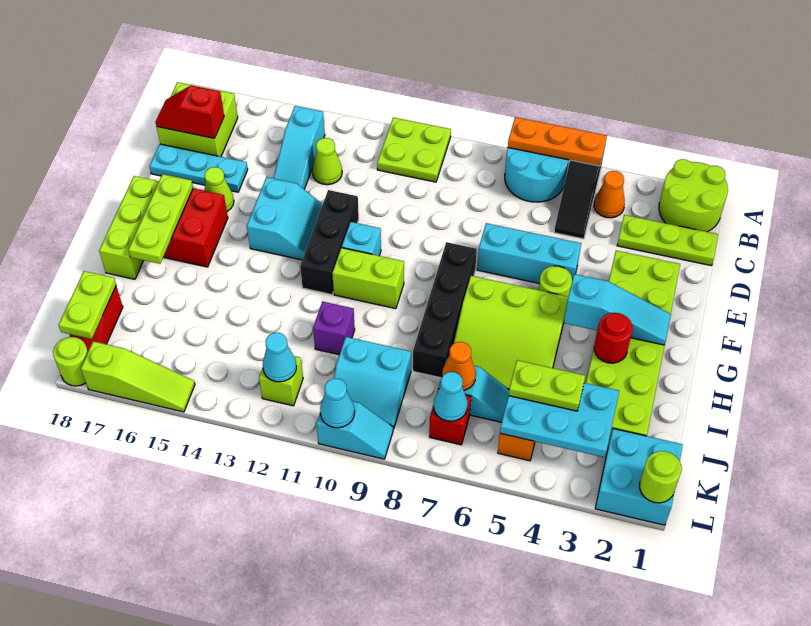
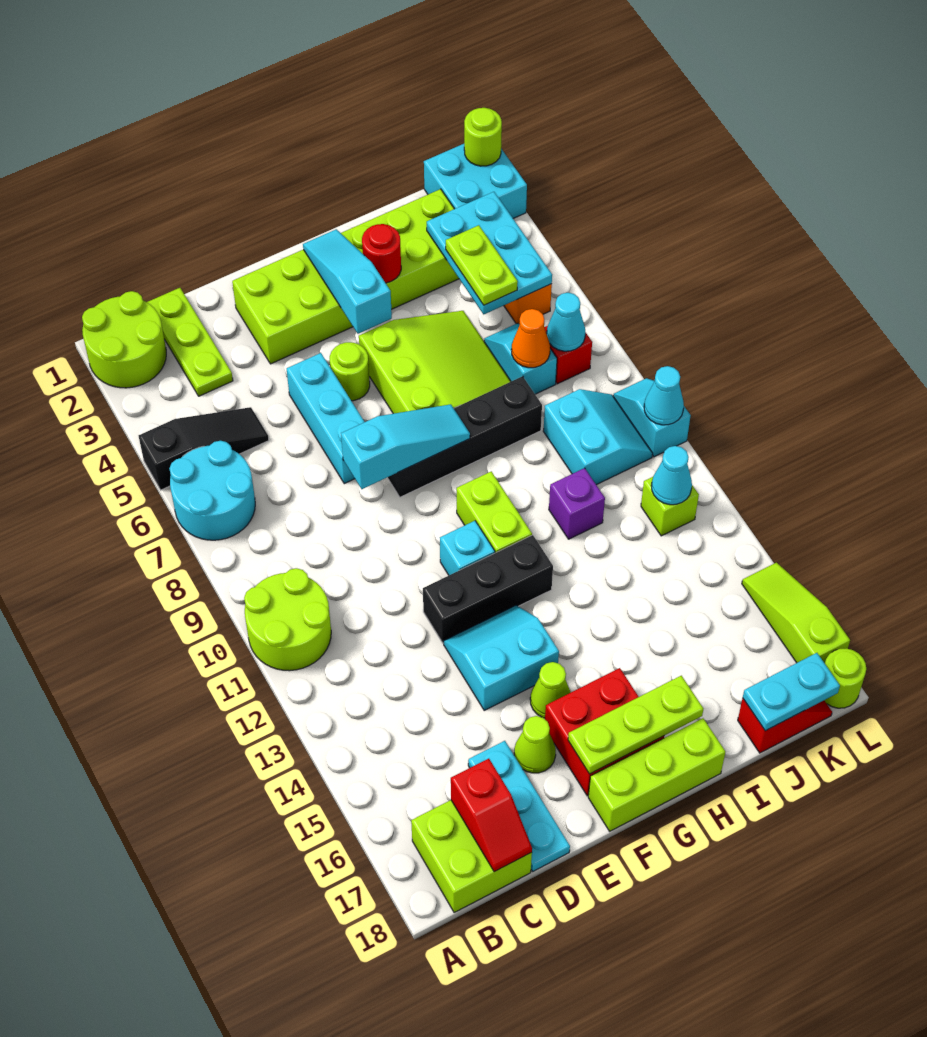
orange plate A5:A7 level 2 -> none
lime plate A10:B11 level 1 -> lime round brick A10:B11 level 1
orange cone B4 level 1 -> none
cyan slope B14:D14 level 1 top B -> cyan slope E8:G8 level 2 top E
lime cone C13 level 1 -> lime cone F15 level 1
lime plate J18:K18 level 2 -> cyan plate J18:K18 level 2

